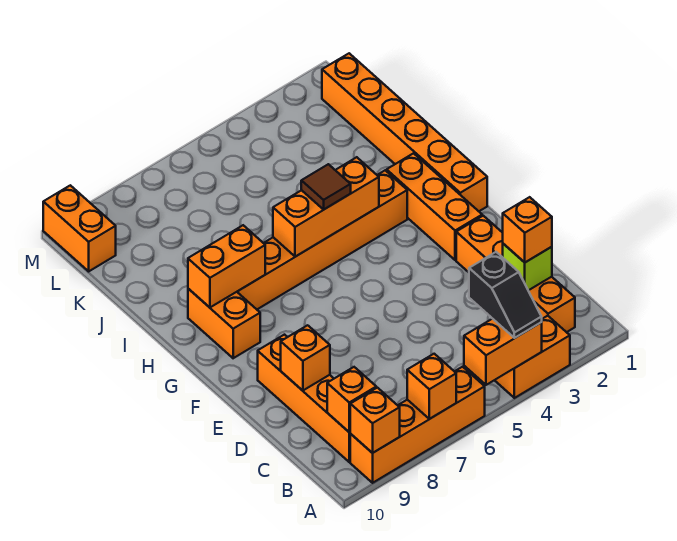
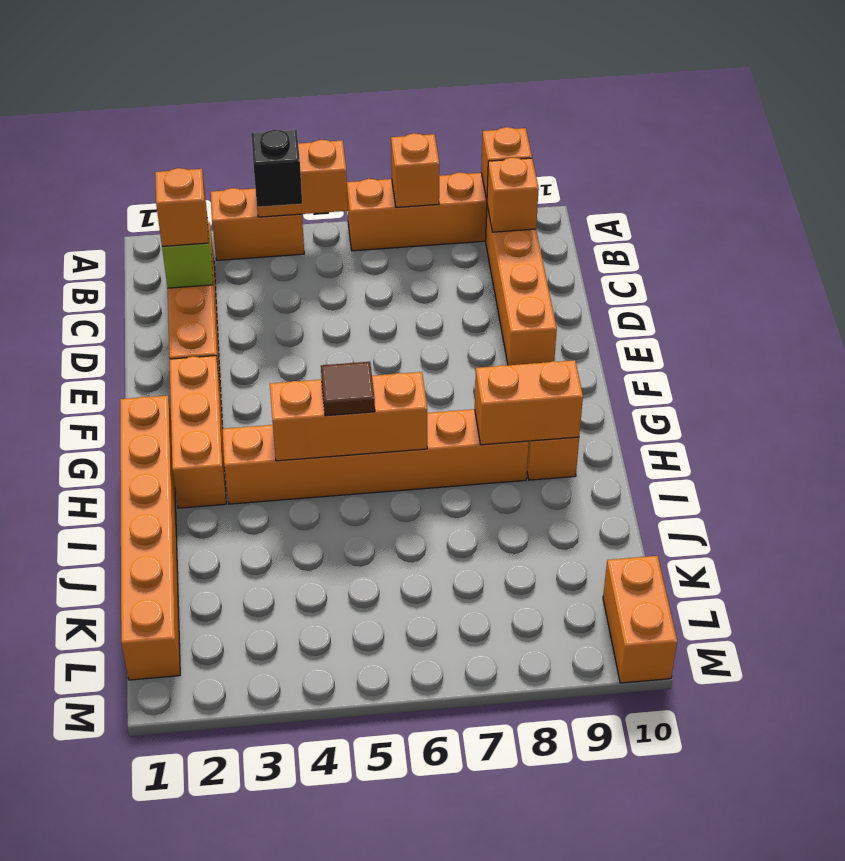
orange brick D9 level 2 -> none

